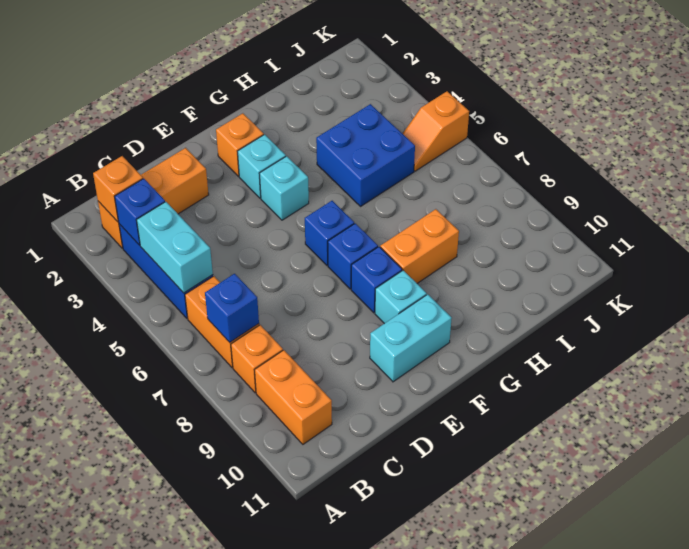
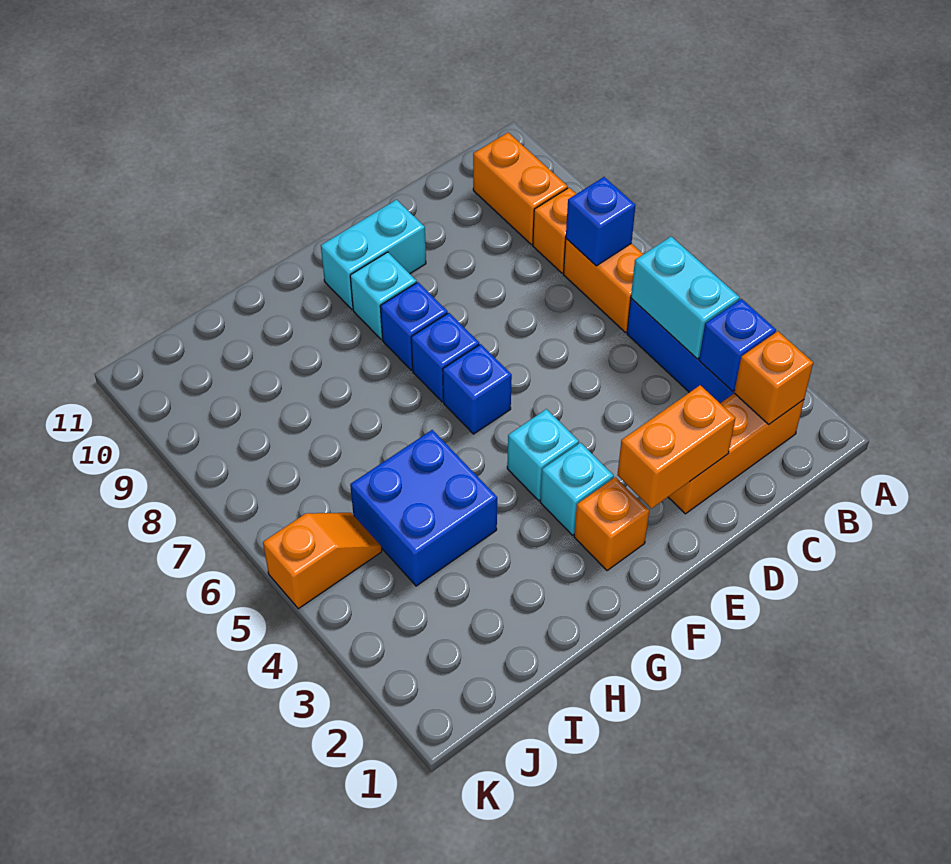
orange brick G8:H8 level 1 -> orange brick D2:E2 level 2

